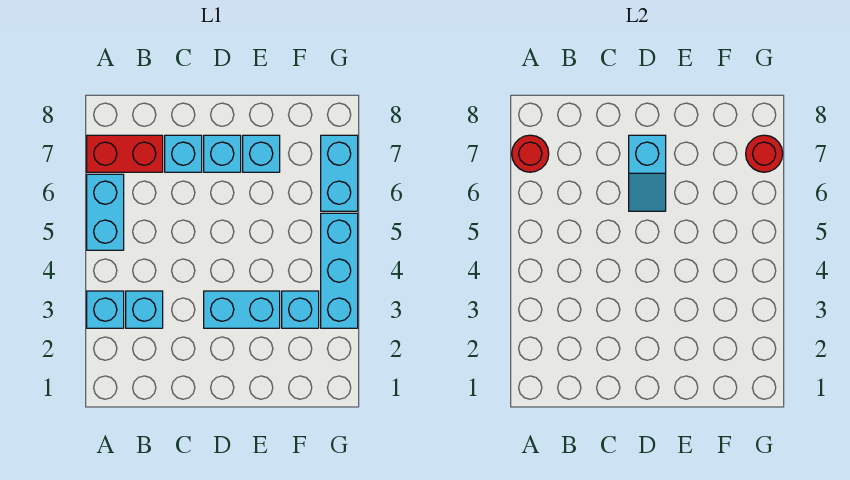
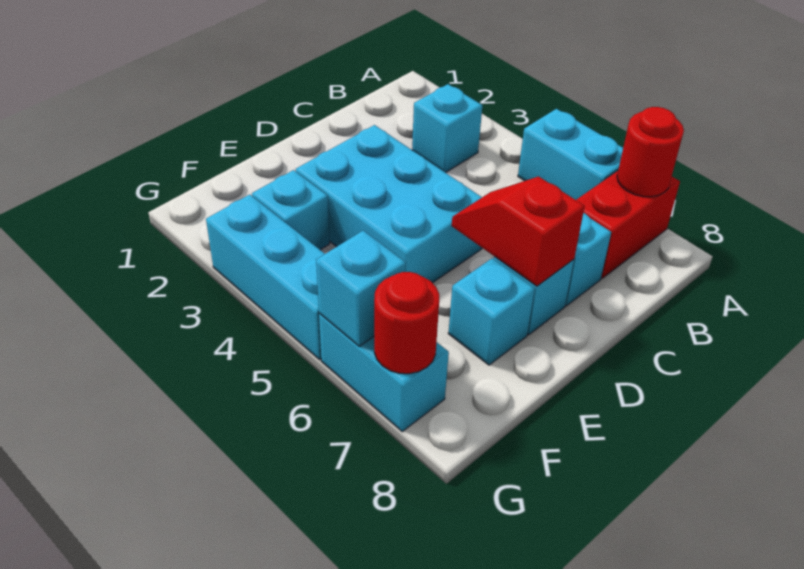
cyan brick A3 level 1 -> cyan brick G6 level 2
cyan brick D3:E3 level 1 -> cyan brick D3:E5 level 1
cyan slope D6:D7 level 2 top 7 -> red slope D6:D7 level 2 top 7

